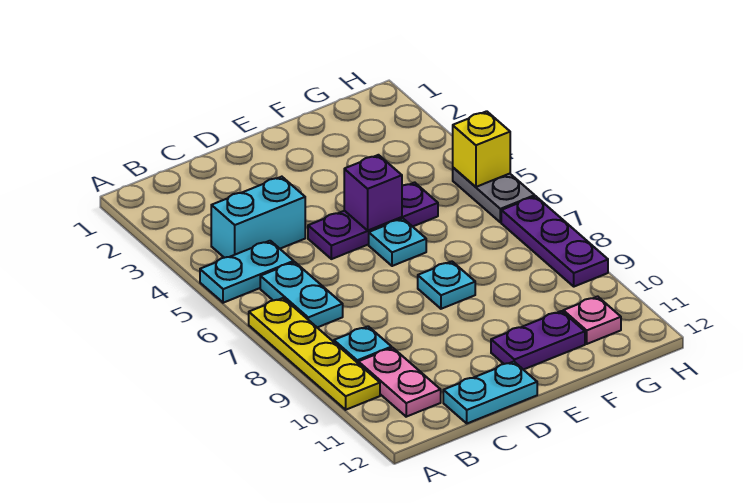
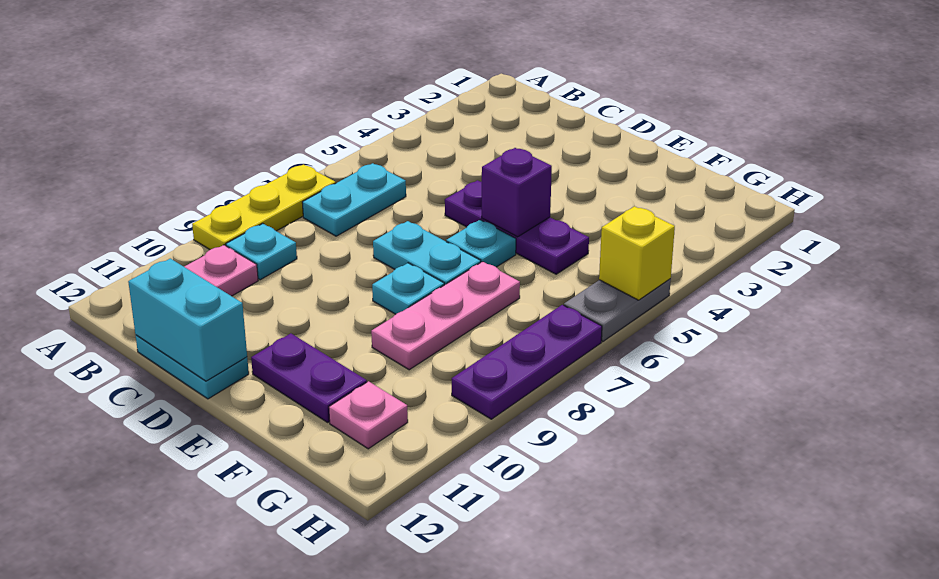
cyan plate A5:B5 level 1 -> cyan plate D7:E7 level 1
yellow plate A7:A10 level 1 -> yellow plate A7:A9 level 1
cyan brick B4:C4 level 1 -> cyan brick C12:D12 level 2
none -> pink plate F7:F9 level 1

